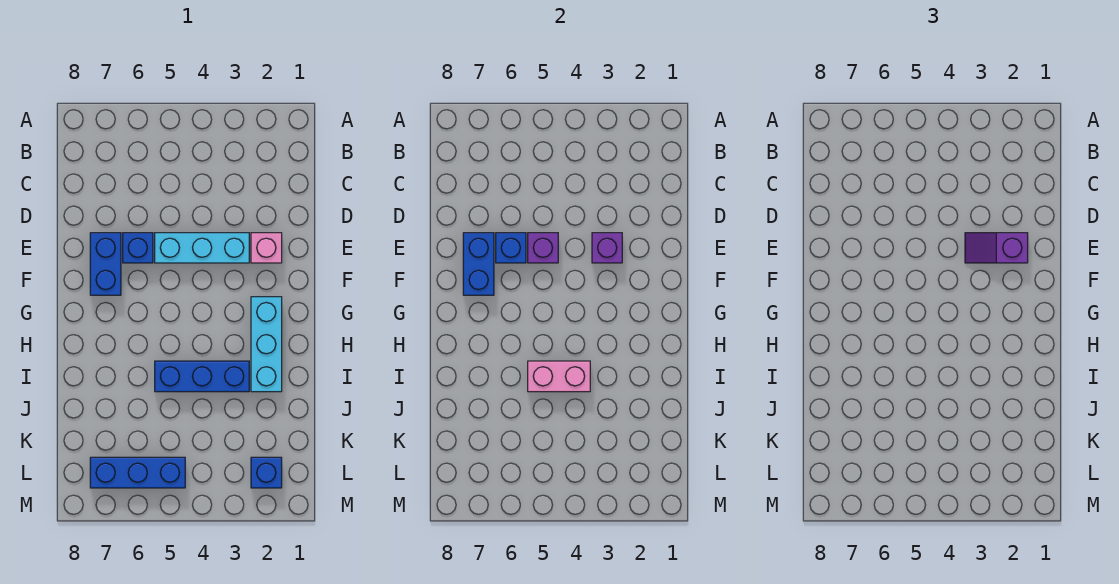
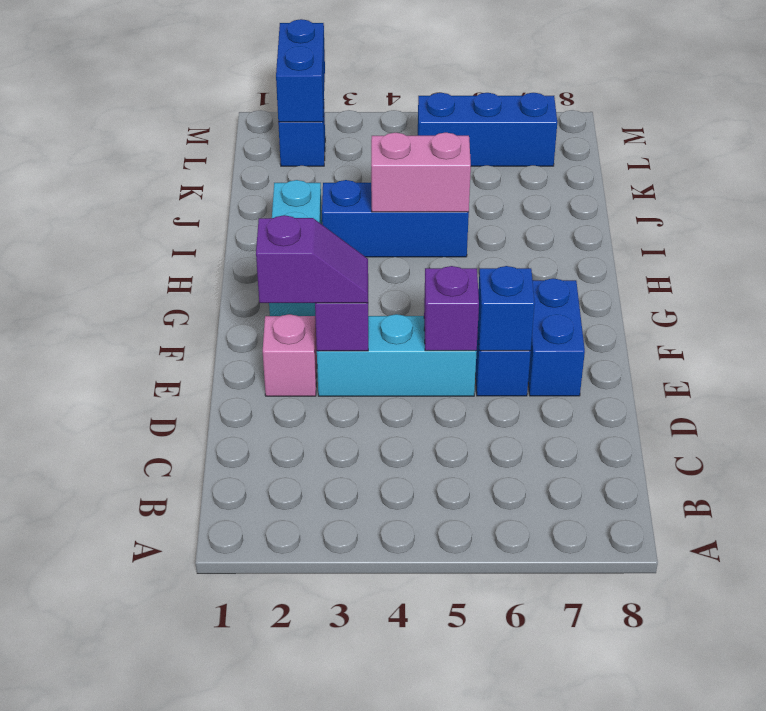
blue brick E7:F7 level 2 -> blue brick L2:M2 level 2

